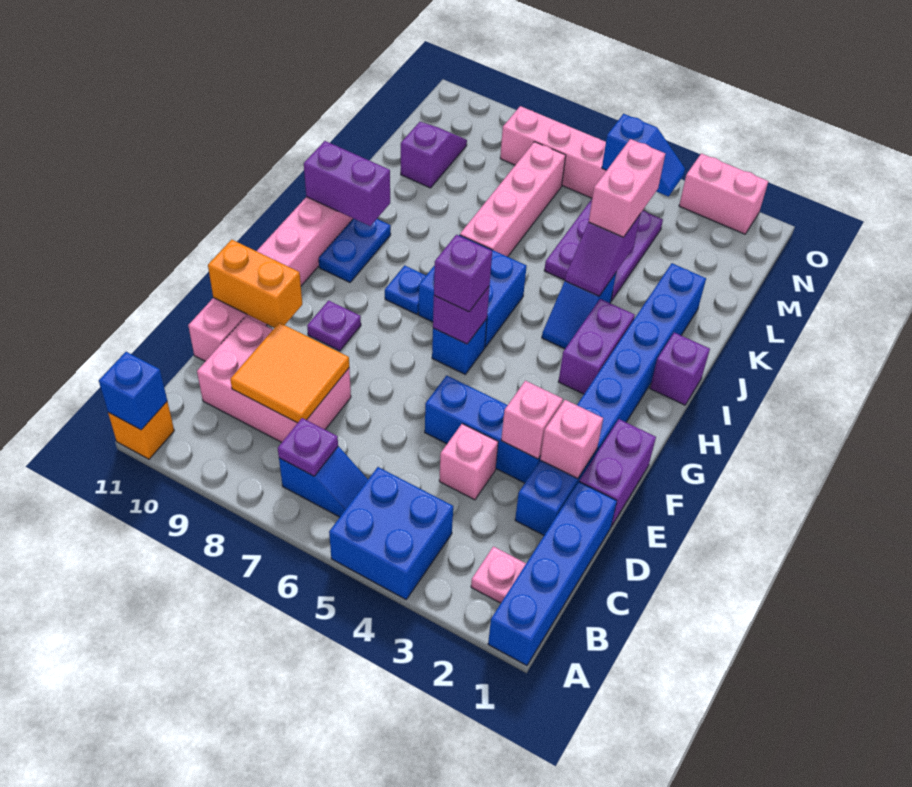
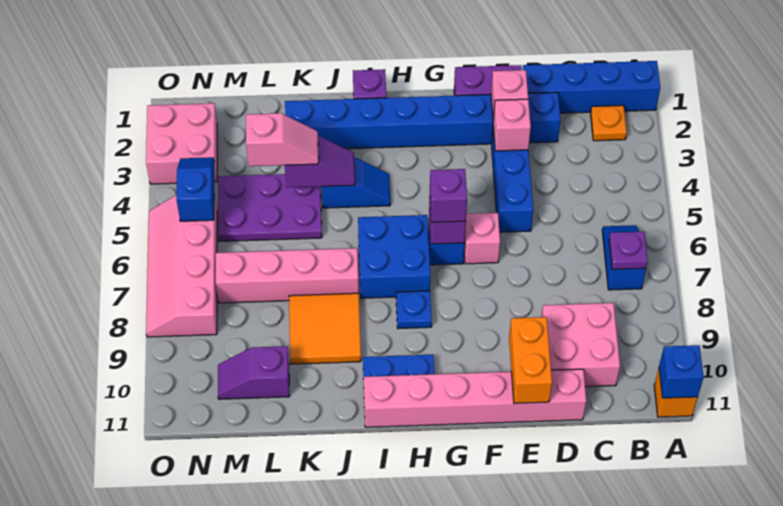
blue brick A4:B5 level 1 -> none
pink plate B2 level 1 -> orange plate B2 level 1
pink brick C8:D10 level 1 -> pink brick C9:D10 level 1
orange tile C8:D9 level 2 -> orange tile J8:K9 level 1
pink brick D4 level 1 -> pink brick F6 level 1
purple plate F9 level 1 -> none
purple brick H3:I3 level 1 -> none
purple brick I10:I11 level 2 -> none
pink brick K4:L4 level 3 -> pink slope K4:L4 level 3 top L
pink brick O2:O3 level 1 -> pink brick N2:O3 level 1

